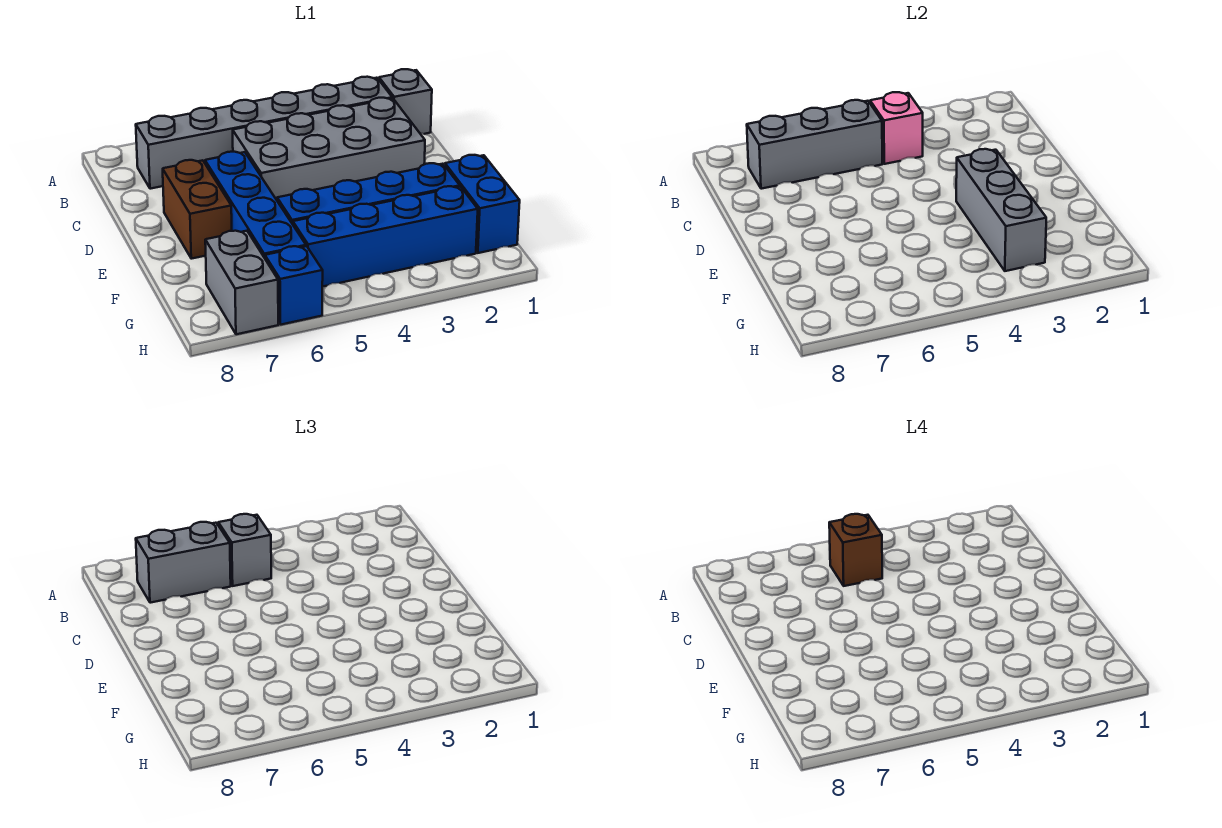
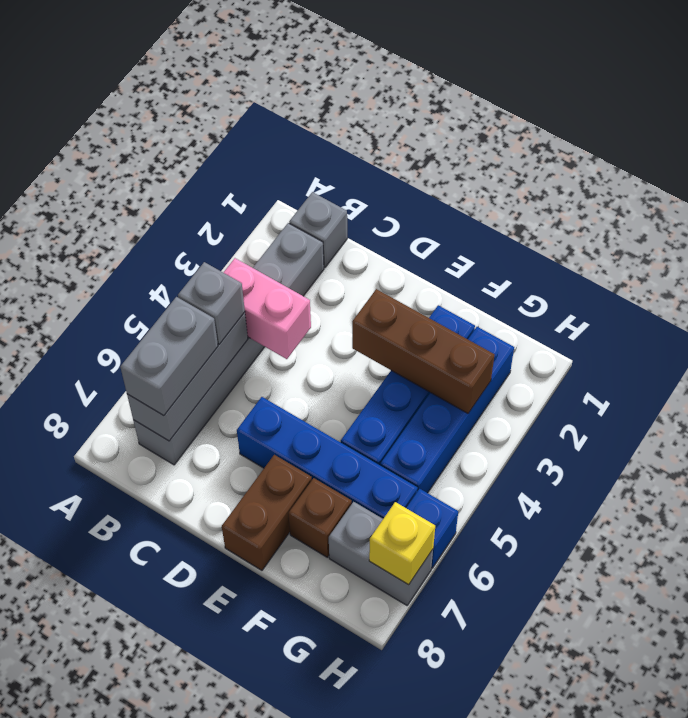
pink brick B4 level 2 -> pink brick B4:C4 level 2
brown brick B5 level 4 -> brown brick F7 level 1
grey brick C2:D5 level 1 -> none
brown brick D7:E7 level 1 -> brown brick E7:E8 level 1
grey brick E3:G3 level 2 -> brown brick E3:G3 level 2
blue brick F1:G1 level 1 -> none
none -> yellow brick H7 level 2

